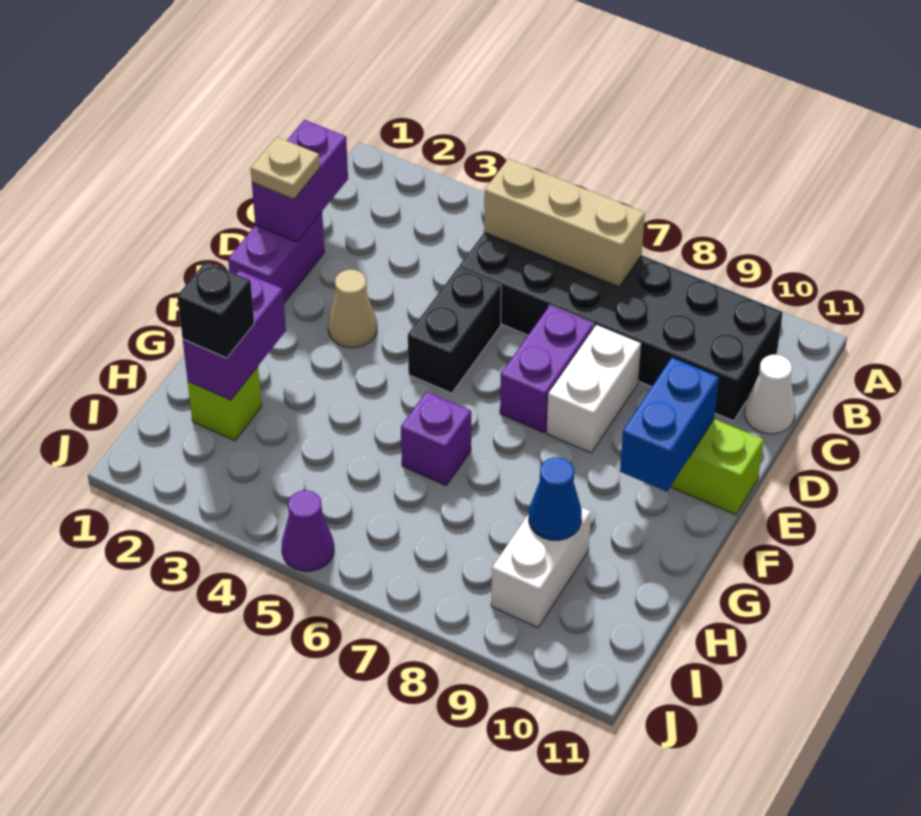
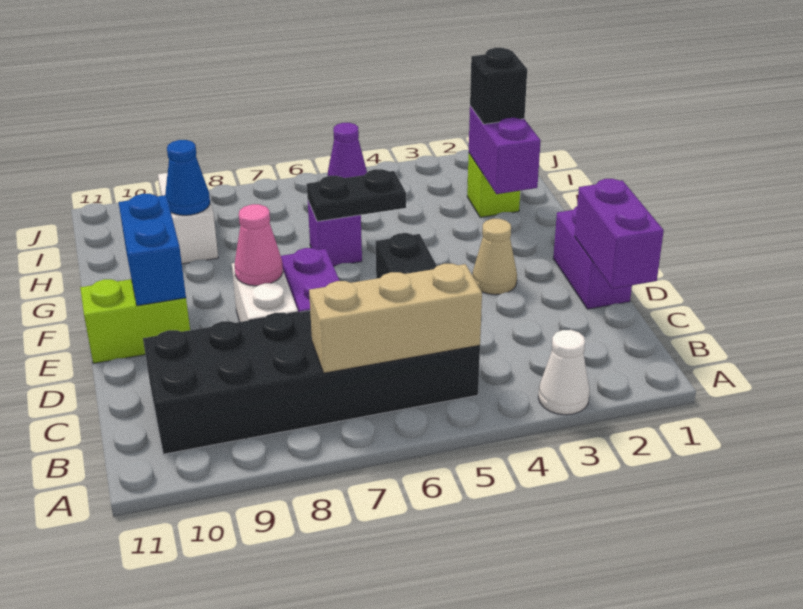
white cone C11 level 1 -> white cone A3 level 1
tan plate D1 level 3 -> none
none -> pink cone E8 level 2
none -> black plate G5:G6 level 2

